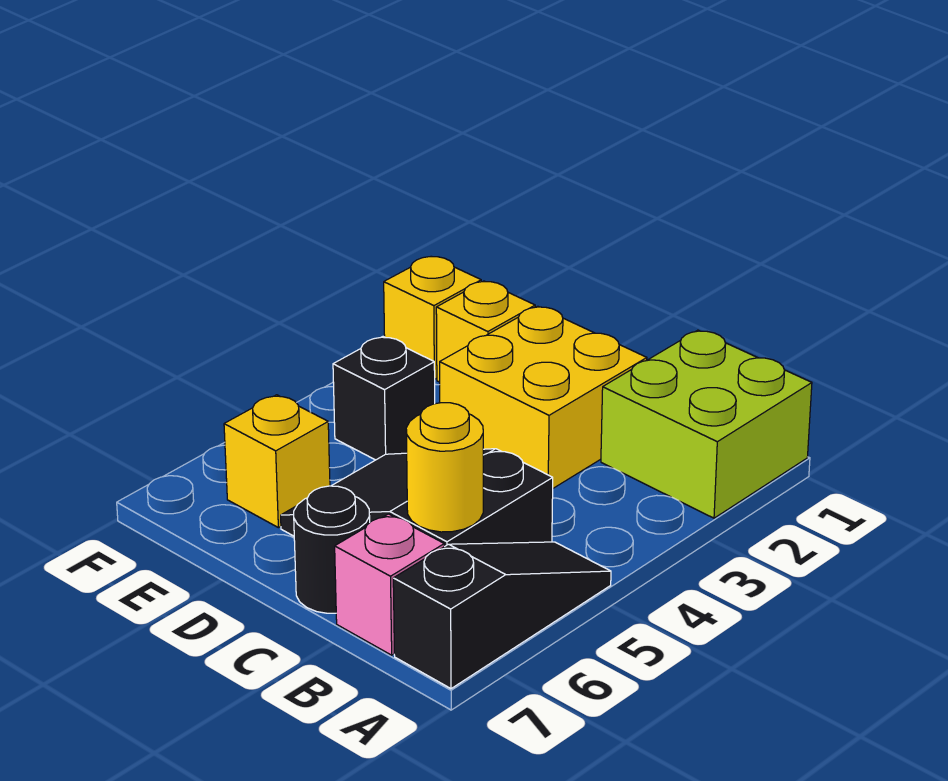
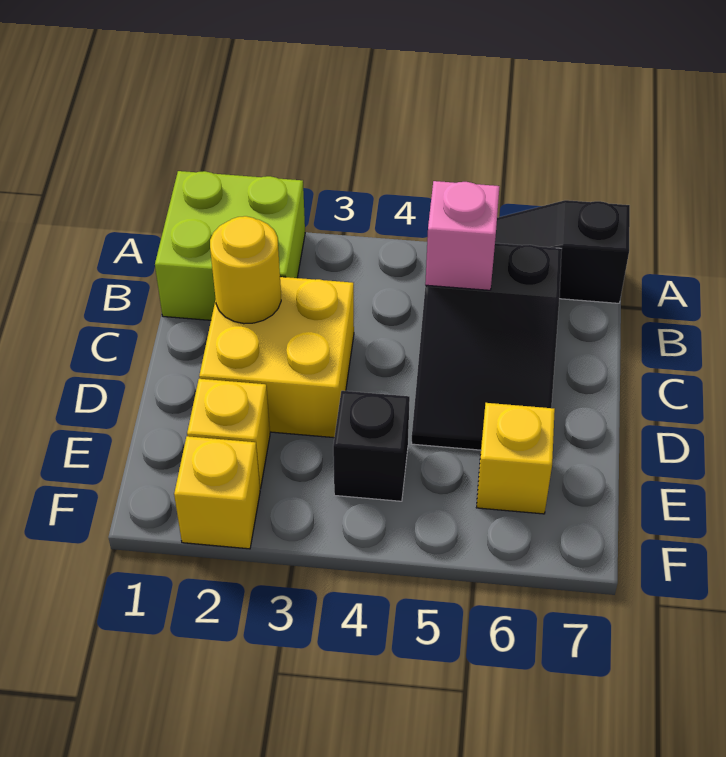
yellow round brick B6 level 2 -> yellow round brick C2 level 2
pink brick B7 level 1 -> pink brick B5 level 2
black round brick C7 level 1 -> none

